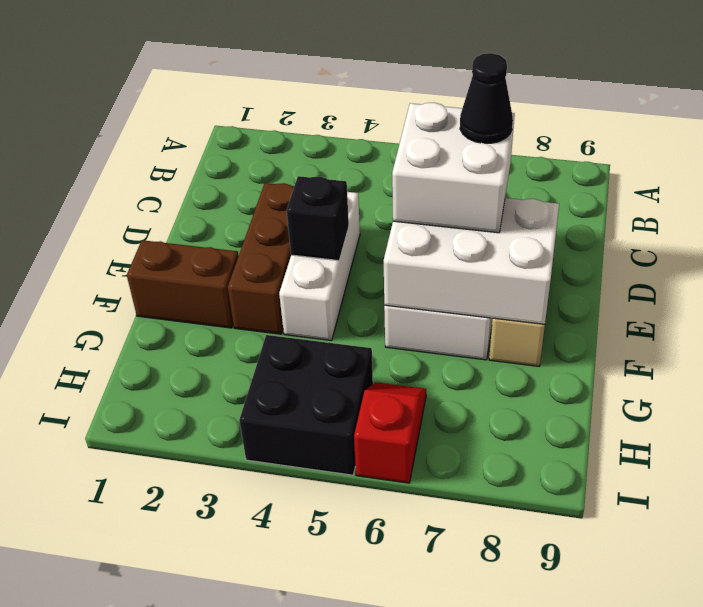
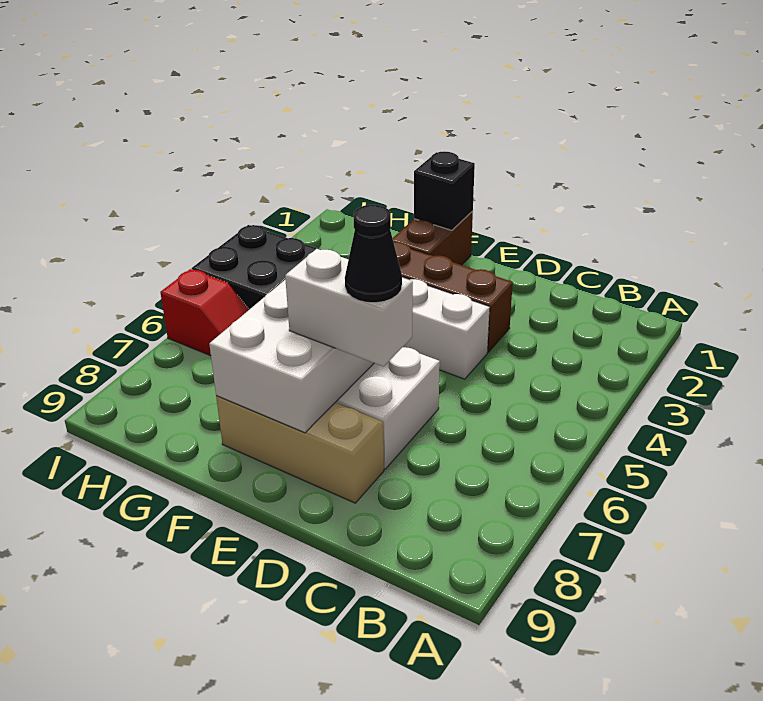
white brick D6:E7 level 3 -> white brick D7:E7 level 3
black brick E4 level 2 -> black brick F1 level 2

